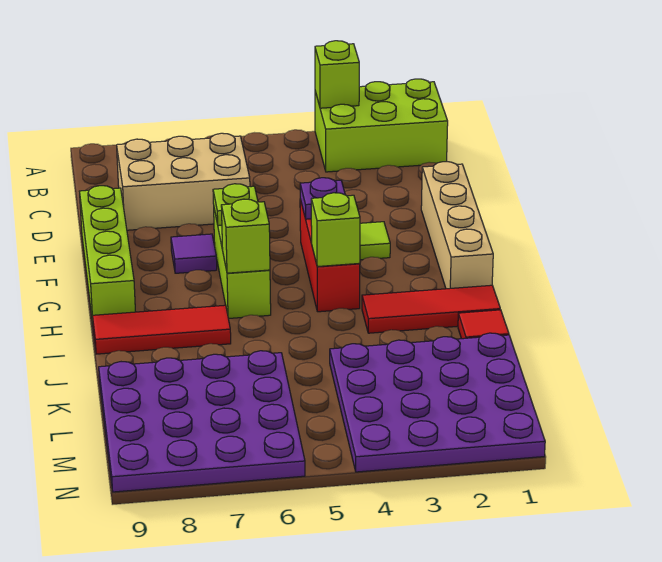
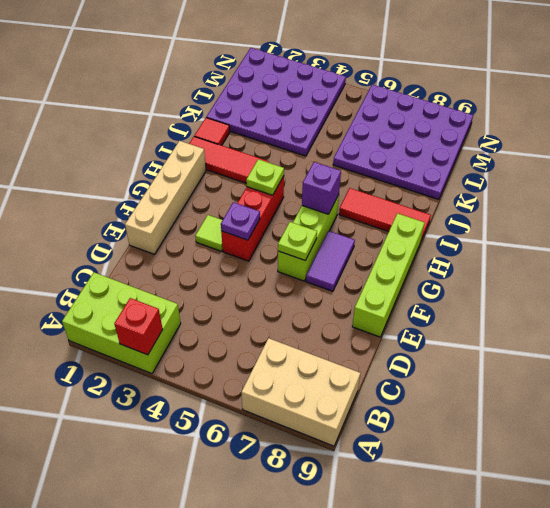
lime brick A3 level 2 -> red brick A3 level 2
tan brick C6:D8 level 1 -> tan brick A7:B9 level 1
purple tile F7 level 1 -> purple tile F7:G7 level 1
lime brick H4 level 2 -> lime plate H4 level 2
lime brick H6 level 2 -> purple brick H6 level 2

